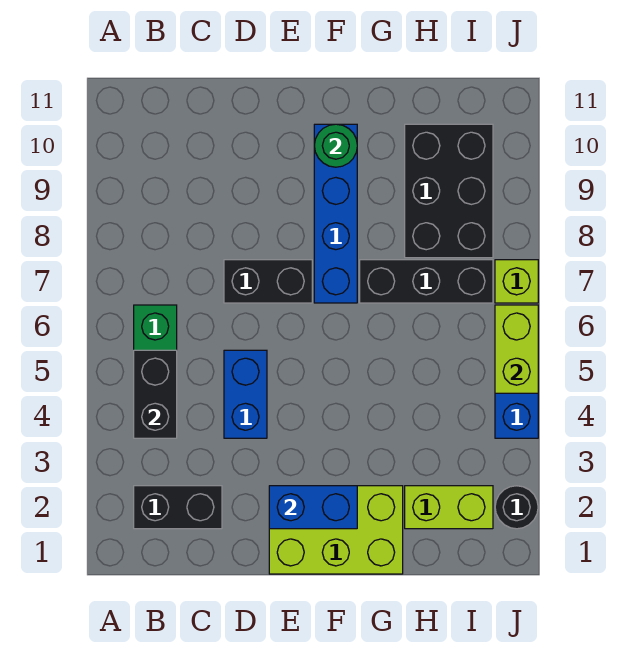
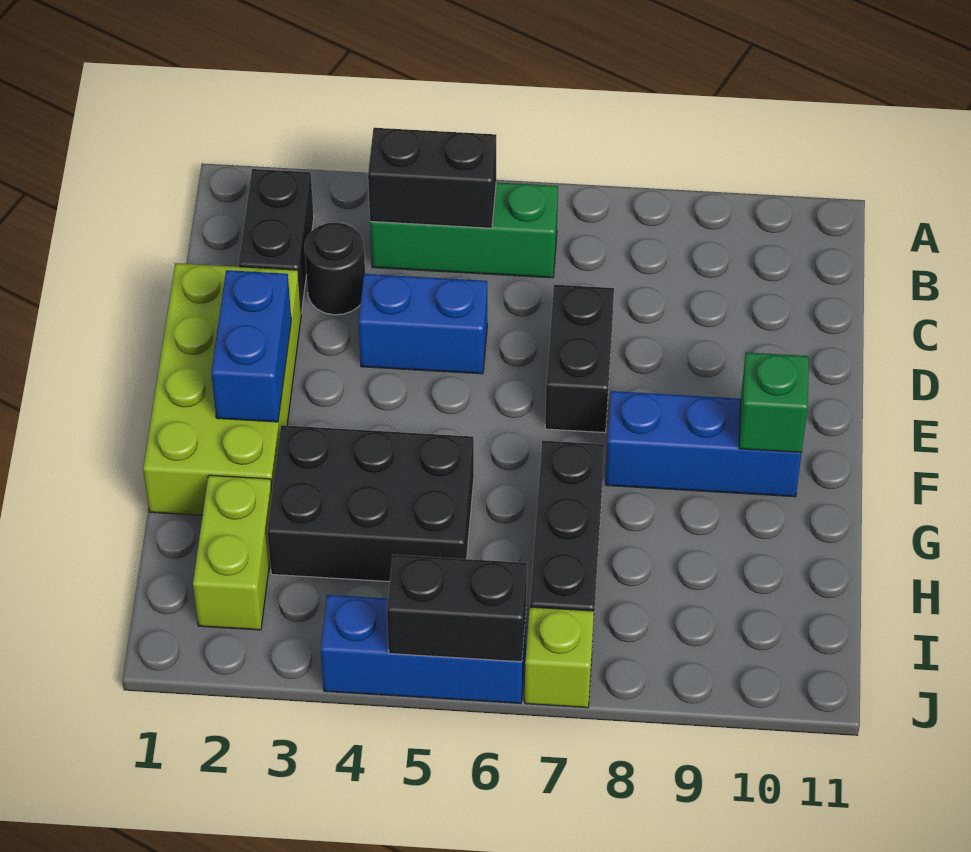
lime brick E1:G2 level 1 -> lime brick D1:G2 level 1
blue brick F7:F10 level 1 -> blue brick F8:F10 level 1
green round brick F10 level 2 -> green brick F10 level 2
black brick H8:I10 level 1 -> black brick G3:H5 level 1
black round brick J2 level 1 -> black round brick C3 level 1
lime brick J5:J6 level 2 -> black brick J5:J6 level 2

